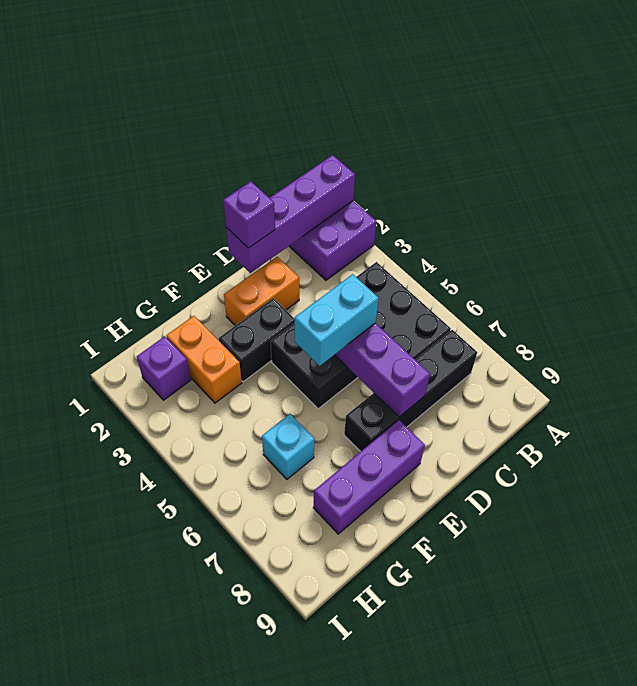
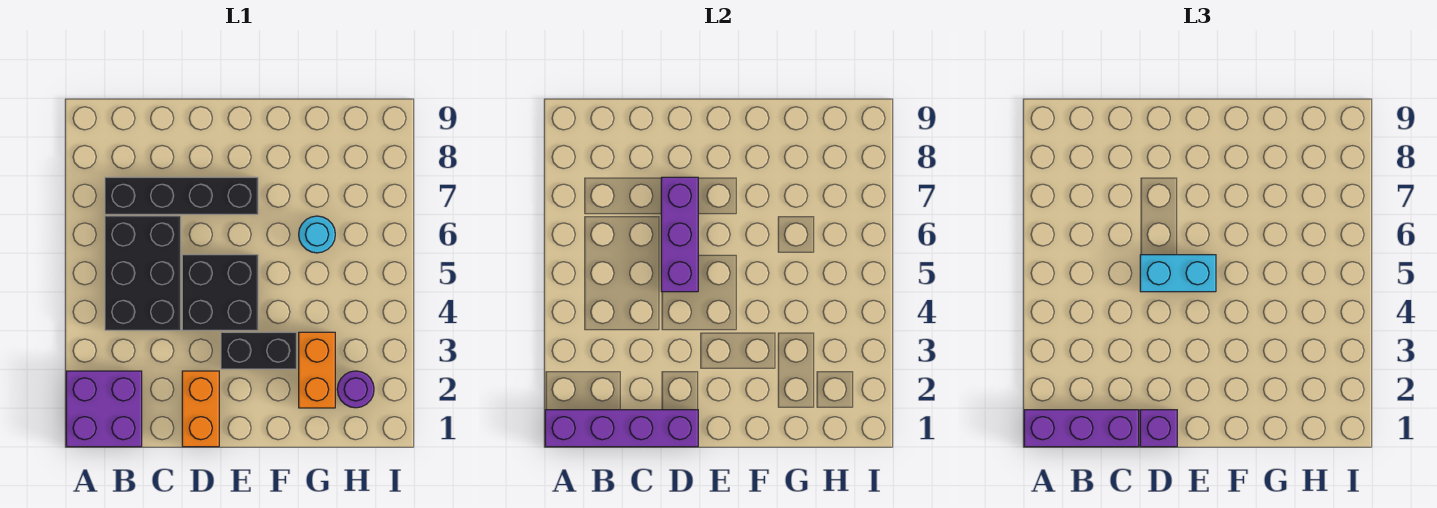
orange brick D2:E2 level 1 -> orange brick D1:D2 level 1
purple brick E8:G8 level 1 -> purple brick A1:C1 level 3
cyan brick G6 level 1 -> cyan round brick G6 level 1
purple brick H2 level 1 -> purple round brick H2 level 1

